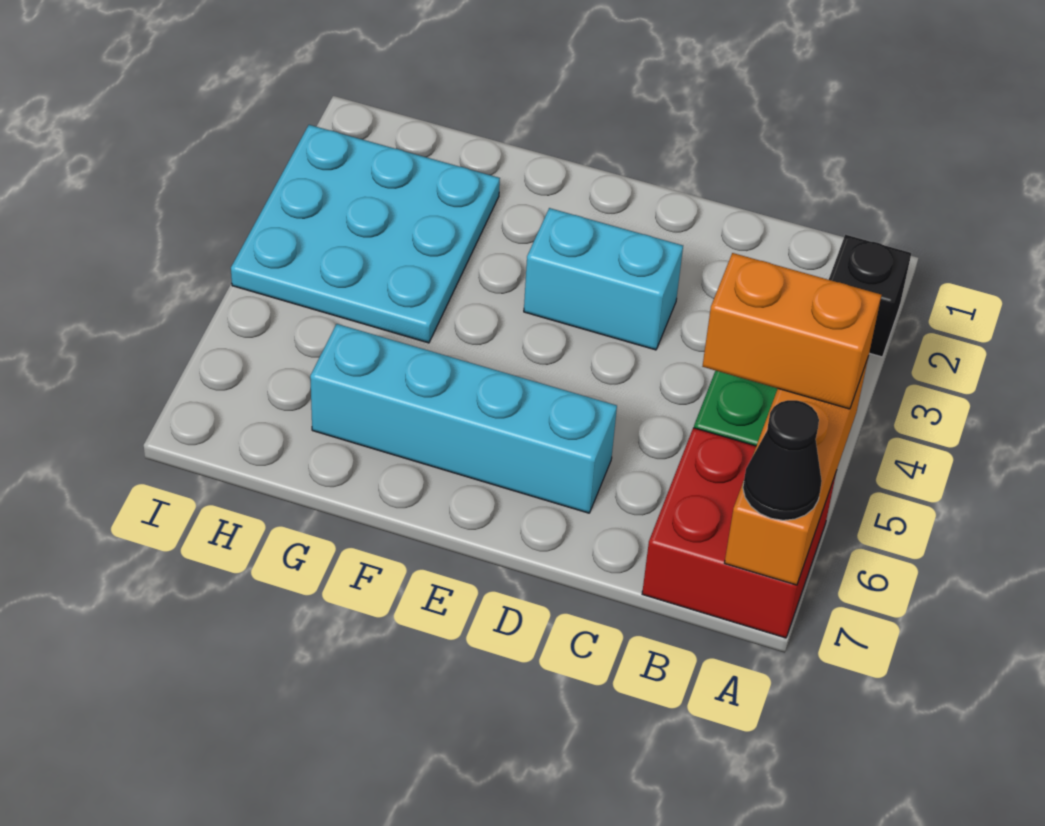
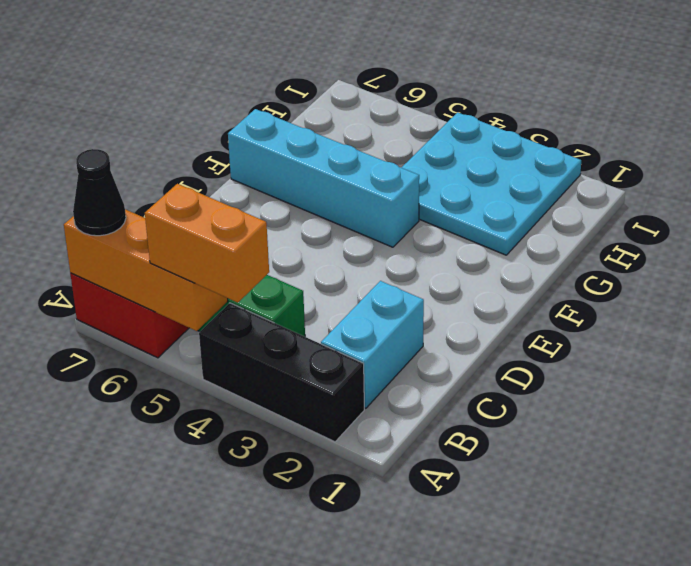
black brick A2 level 1 -> black brick A2:A4 level 1
orange brick A5:B5 level 3 -> orange brick A4:A5 level 3
cyan brick D3:E3 level 1 -> cyan brick B2:C2 level 1
cyan brick D6:G6 level 1 -> cyan brick F4:F7 level 1

